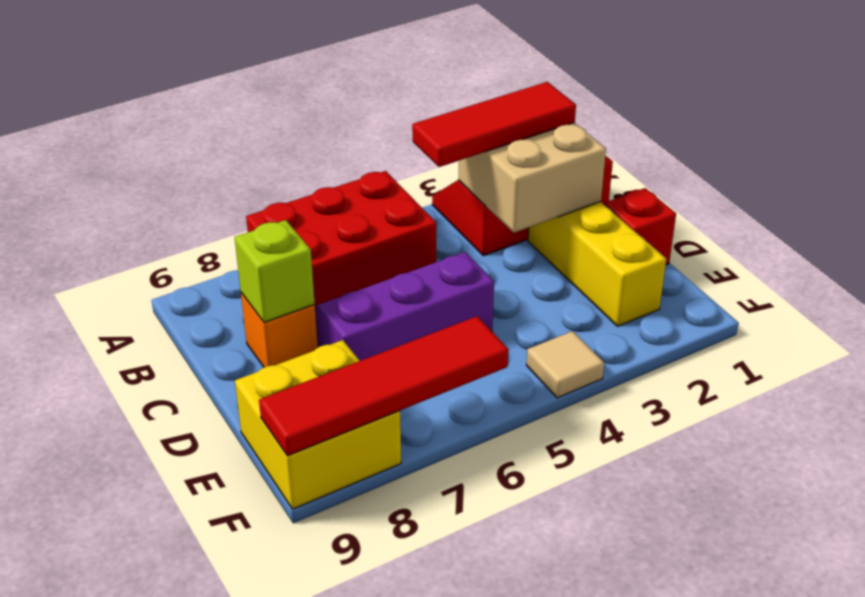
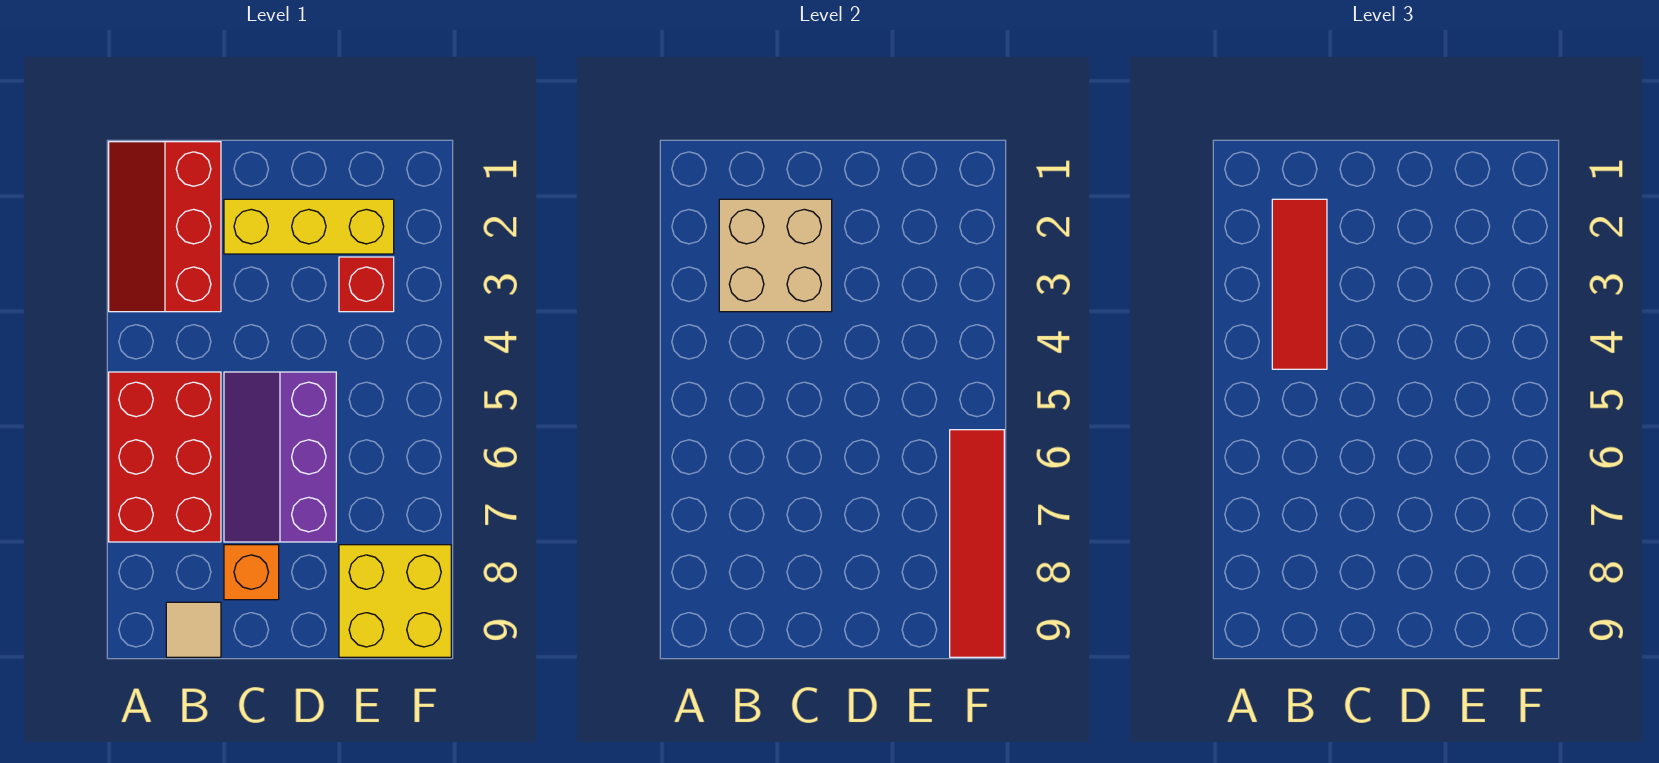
lime brick C8 level 2 -> none
red brick D1 level 1 -> red brick E3 level 1
tan tile F4 level 1 -> tan tile B9 level 1

